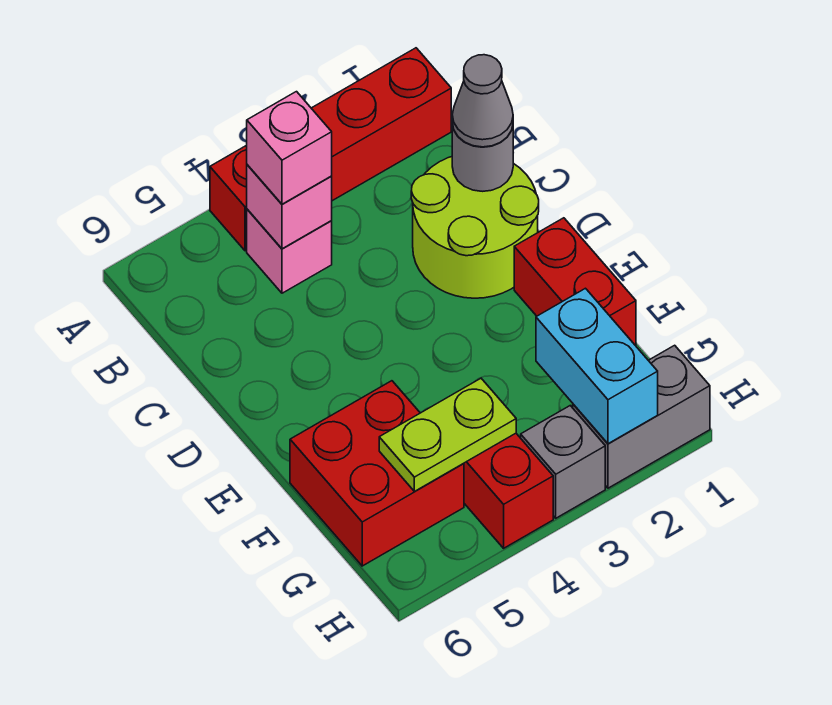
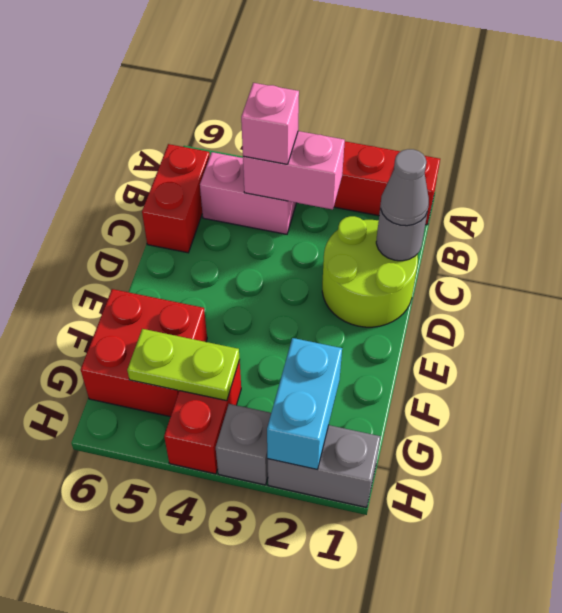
pink brick B4 level 1 -> pink brick B4:B5 level 1
pink brick B4 level 2 -> pink brick B3:B4 level 2
red brick E1:F1 level 1 -> red brick B6:C6 level 1

